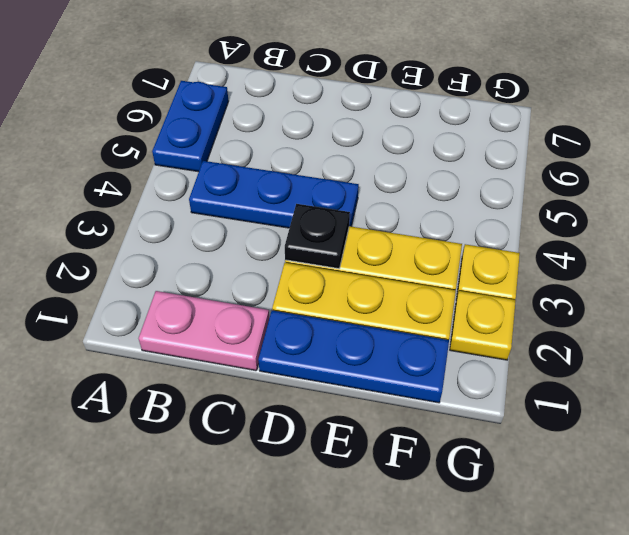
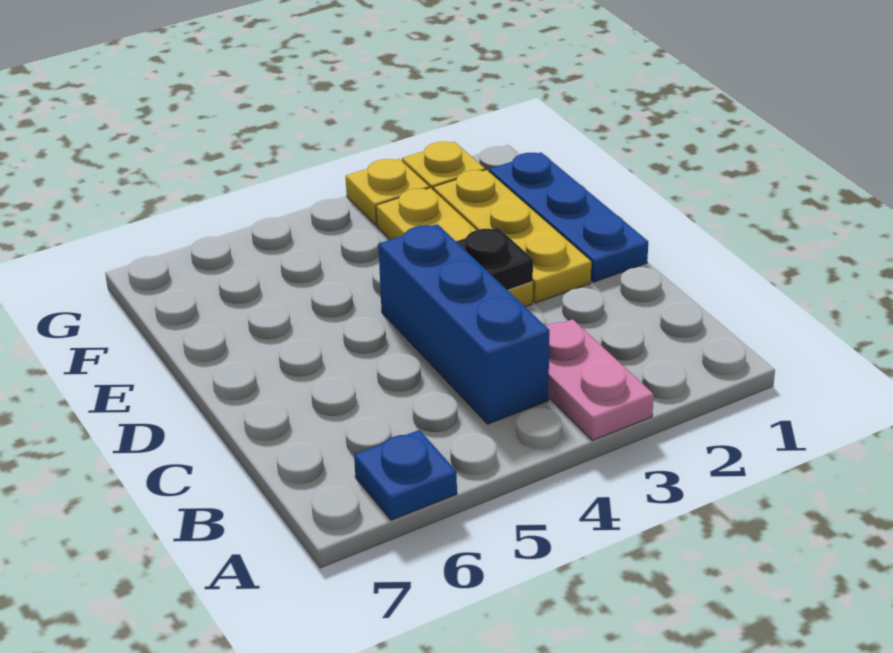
blue plate A5:A6 level 1 -> blue plate A6 level 1
pink plate B1:C1 level 1 -> pink plate A3:B3 level 1
blue plate B4:D4 level 1 -> blue brick B4:D4 level 1

